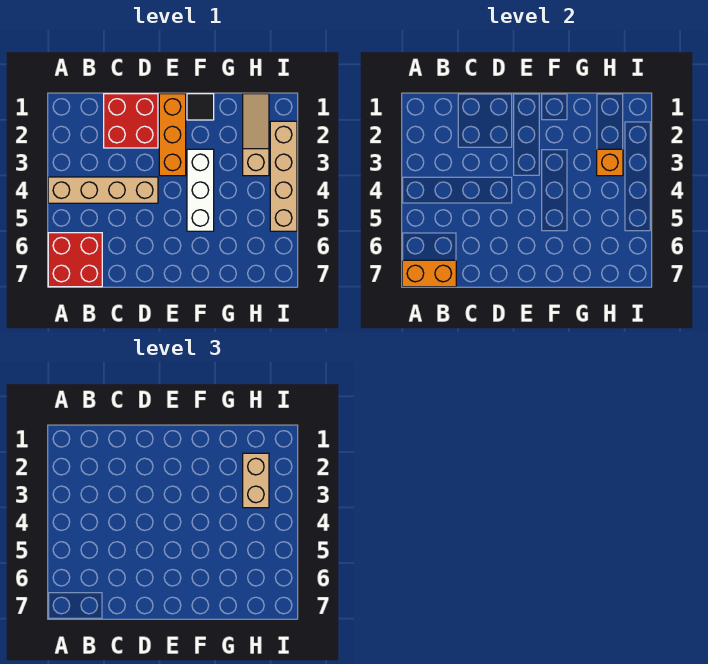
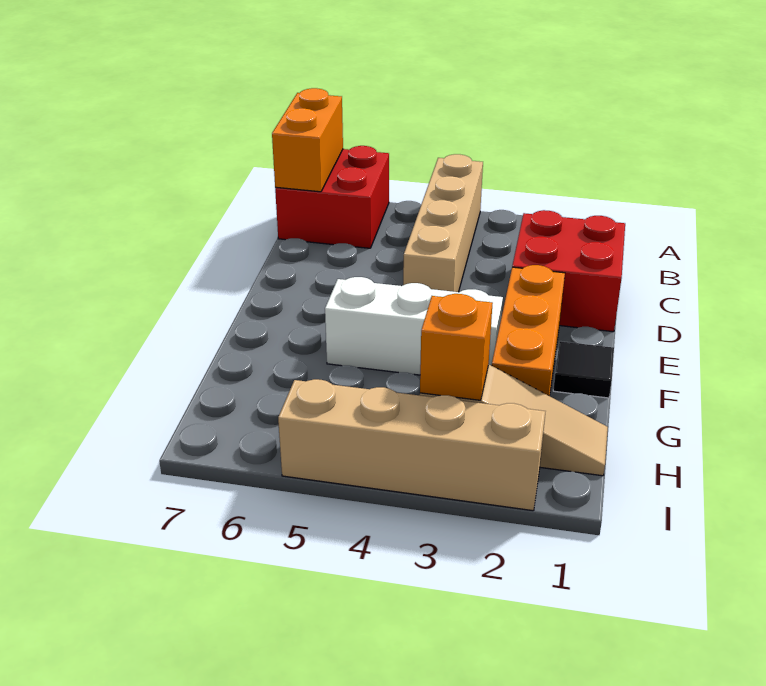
orange brick E1:E3 level 1 -> orange brick E2:G2 level 1
tan brick H2:H3 level 3 -> none

